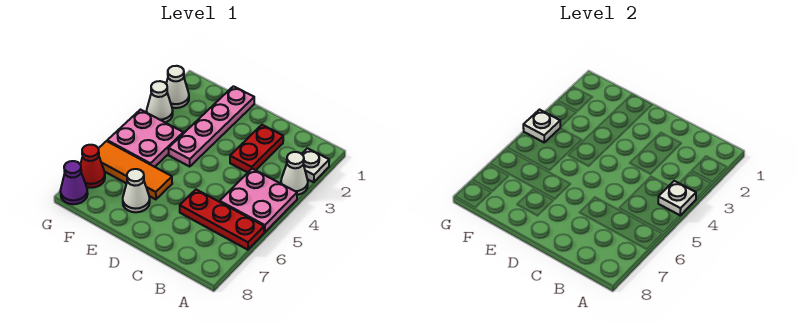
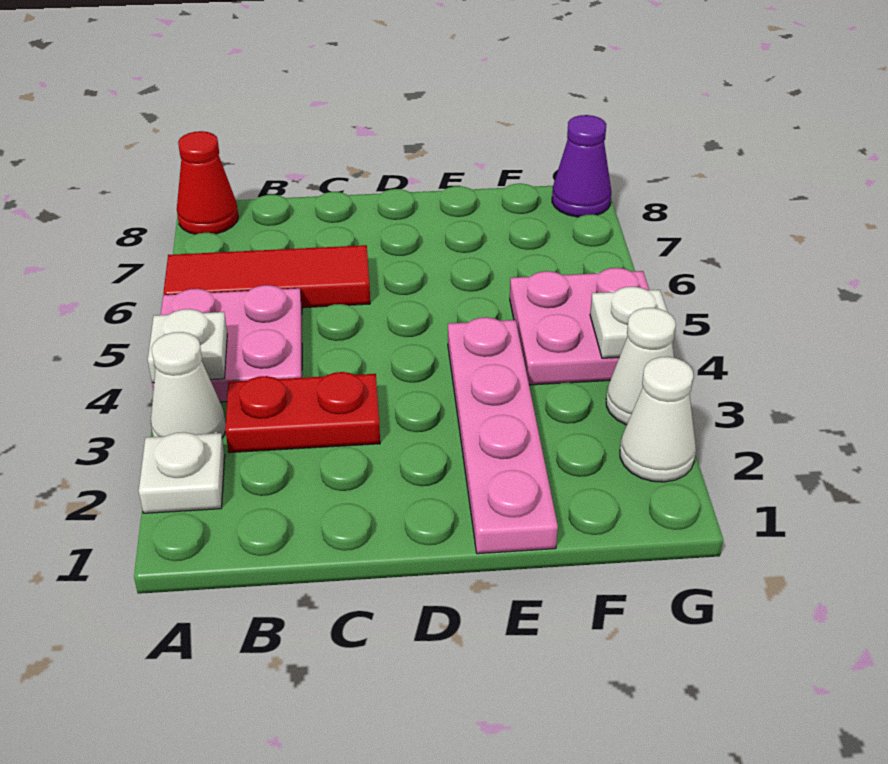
red plate A6:C6 level 1 -> red tile A6:C6 level 1
red plate C2:C3 level 1 -> red plate B3:C3 level 1
orange tile E6:G6 level 1 -> none
white cone E7 level 1 -> none
red cone G7 level 1 -> red cone A8 level 1

